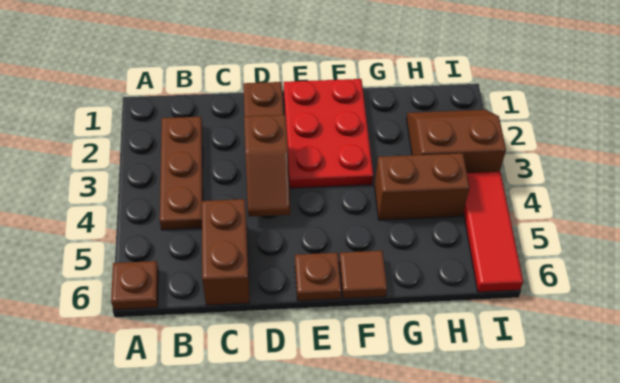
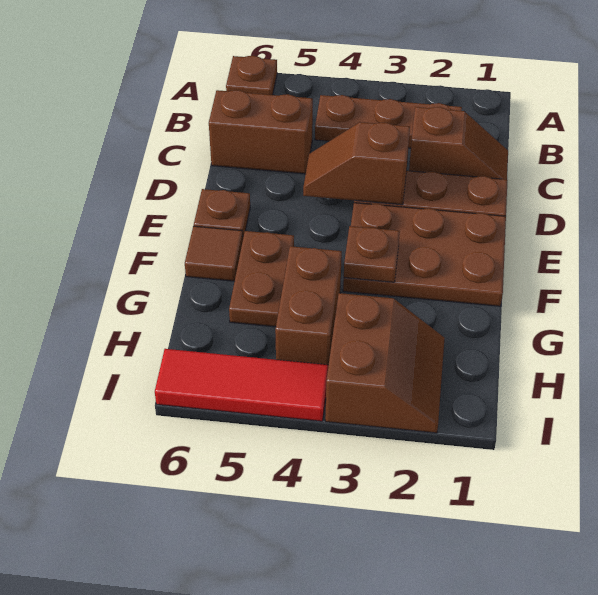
none -> brown slope C1:C2 level 1 top 2
red plate E1:F3 level 1 -> brown plate E1:F3 level 1
none -> brown plate F3 level 2
none -> brown plate F5:G5 level 1

